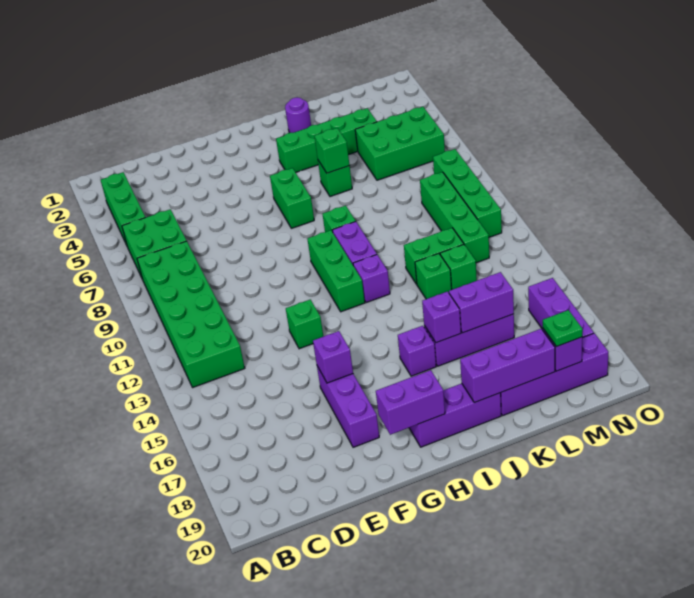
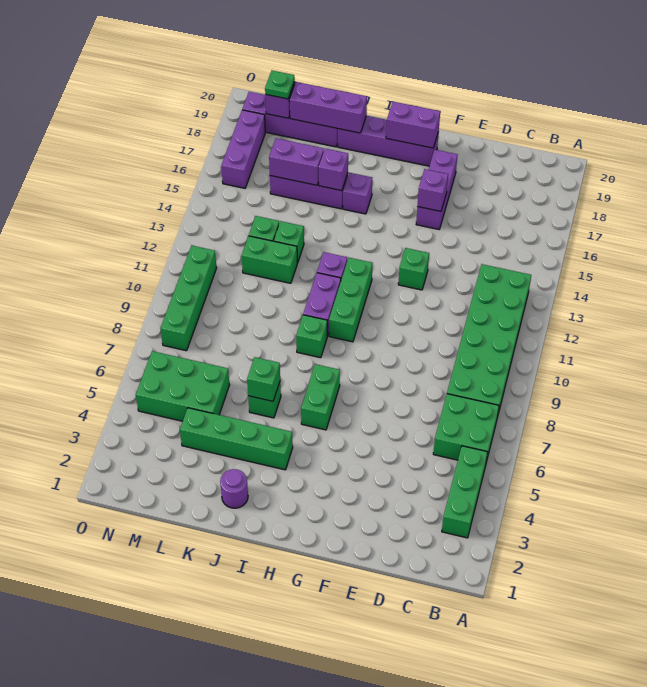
purple brick H19:J19 level 1 -> purple brick G19:J19 level 1
green brick M9:M12 level 1 -> none

